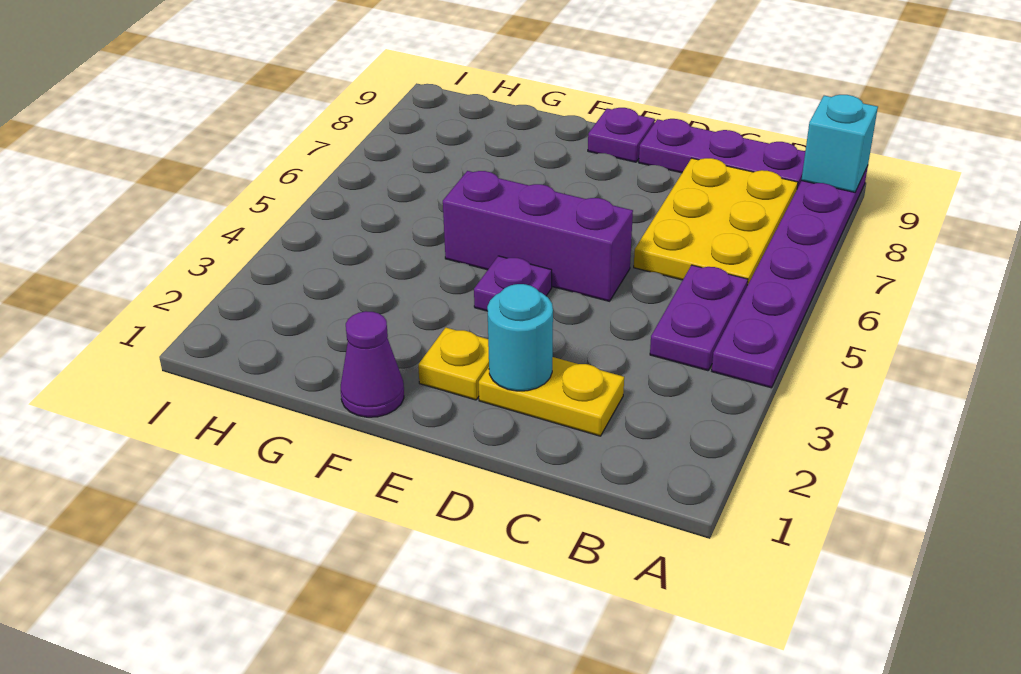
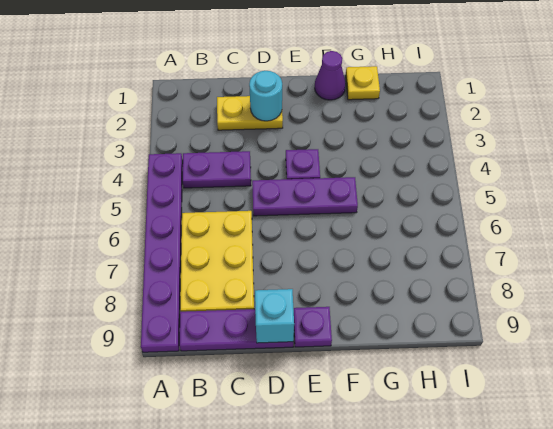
cyan brick A9 level 2 -> cyan brick D9 level 2
purple plate B4:B5 level 1 -> purple plate B4:C4 level 1
purple brick D5:F5 level 1 -> purple plate D5:F5 level 1
yellow plate E2 level 1 -> yellow plate G1 level 1

